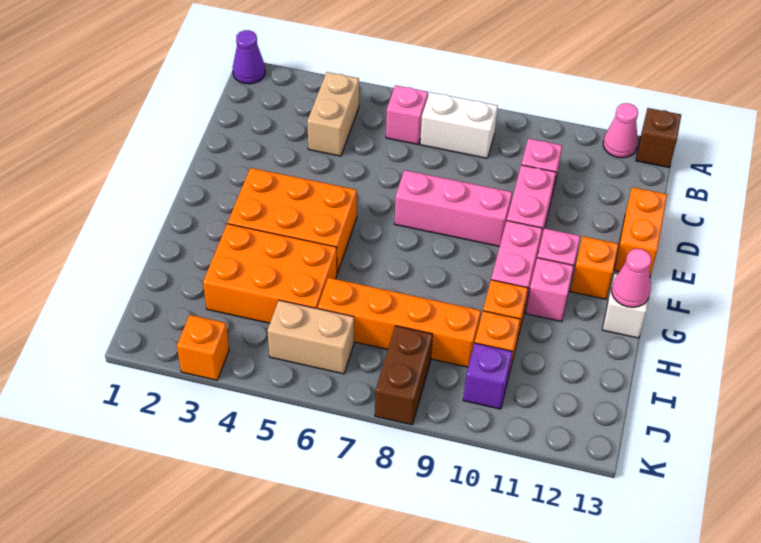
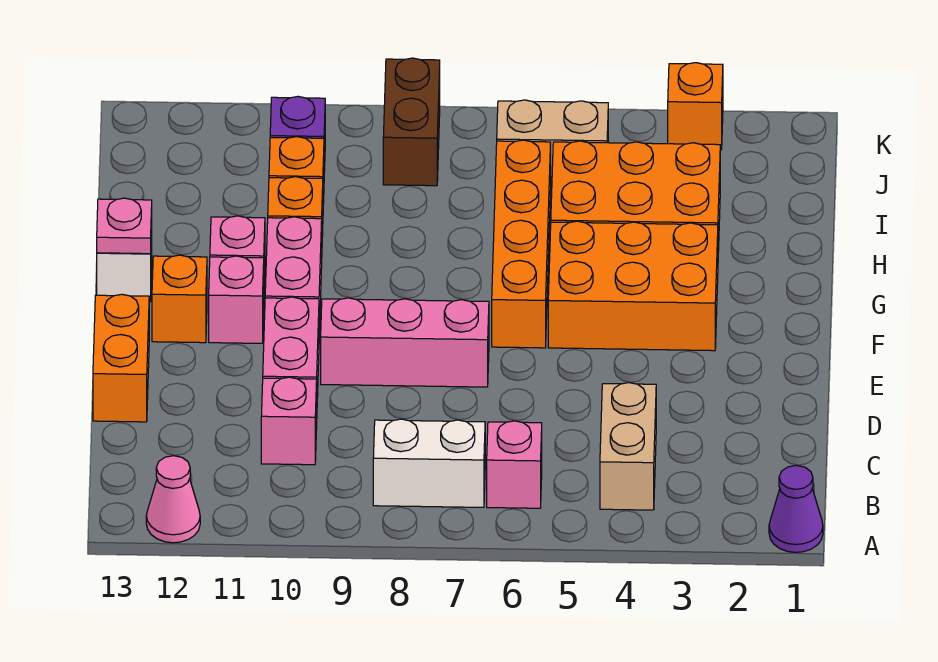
brown brick A13 level 1 -> none
pink cone G13 level 2 -> pink plate G13 level 2
orange brick I6:I9 level 1 -> orange brick F6:I6 level 1

